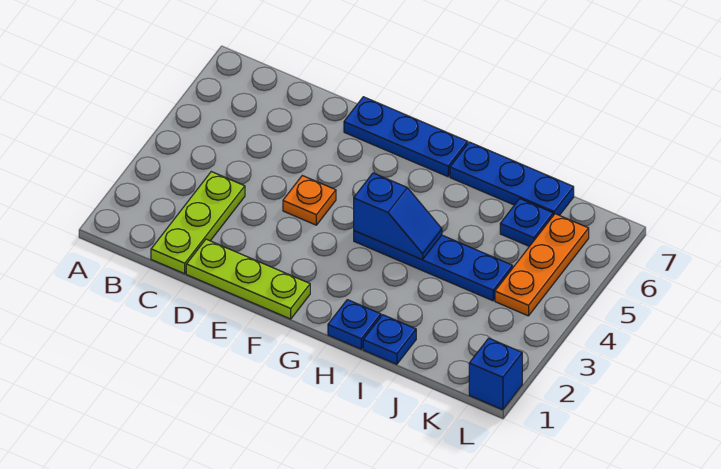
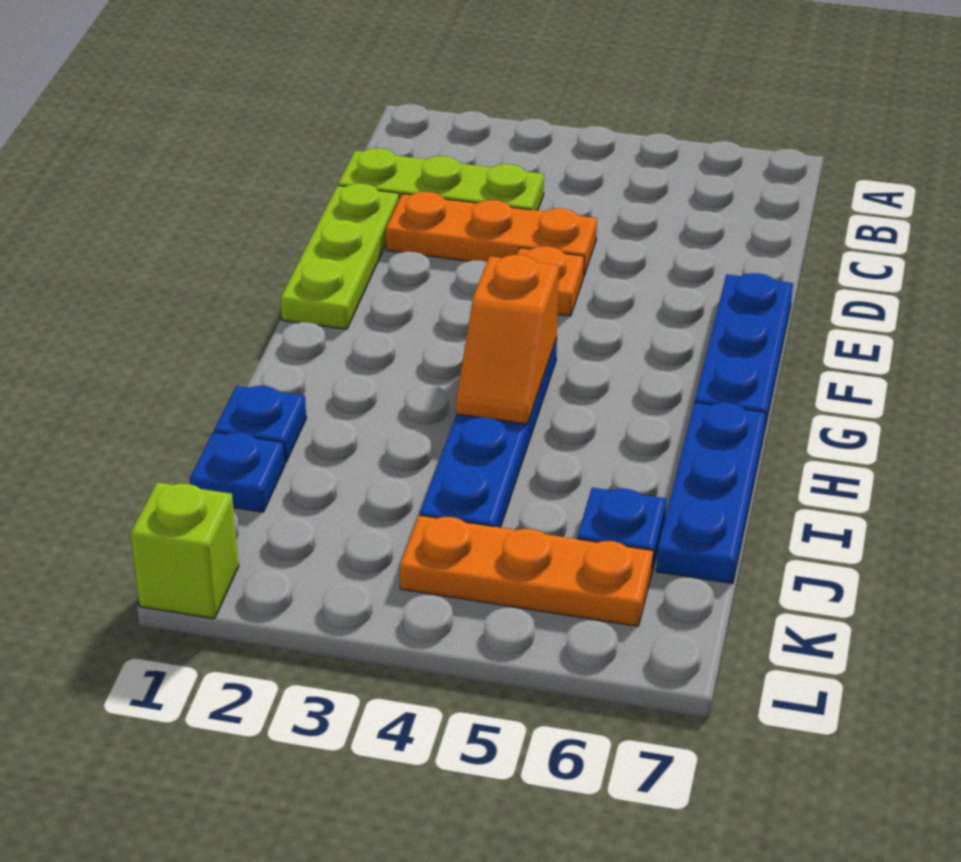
none -> orange plate D2:D4 level 1
blue slope G4:H4 level 2 top G -> orange slope G4:H4 level 2 top G
blue plate H1 level 1 -> blue plate J1 level 1
blue brick L1 level 1 -> lime brick L1 level 1

